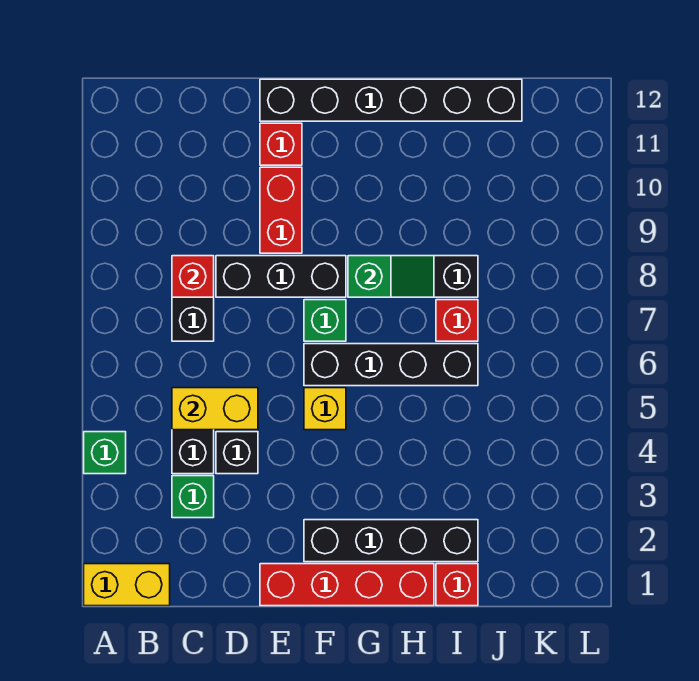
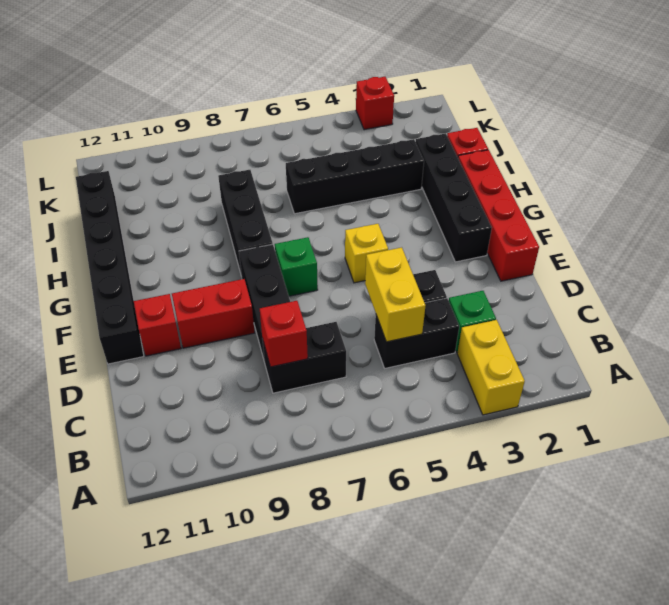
yellow brick A1:B1 level 1 -> yellow brick A3:B3 level 1
green brick A4 level 1 -> none
black brick F6:I6 level 1 -> black brick I3:I6 level 1
green slope G8:H8 level 2 top G -> none
red brick I7 level 1 -> red brick L3 level 1

